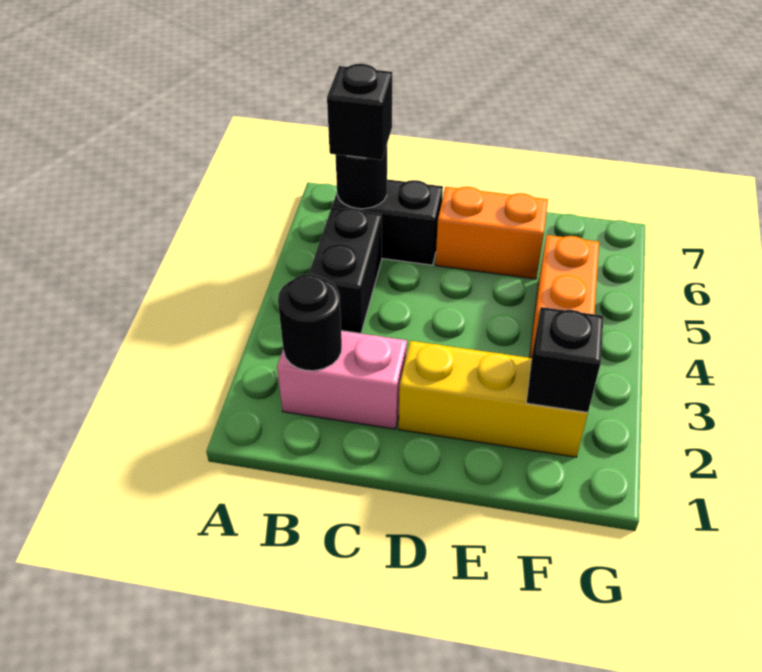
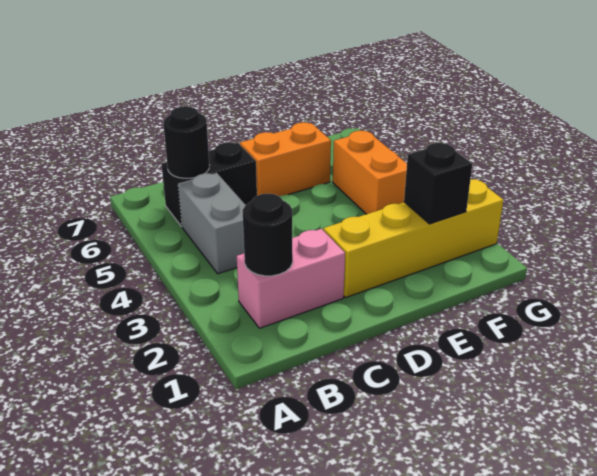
black brick B4:B5 level 1 -> grey brick B4:B5 level 1
black brick B6 level 3 -> none
yellow brick D2:F2 level 1 -> yellow brick D2:G2 level 1

